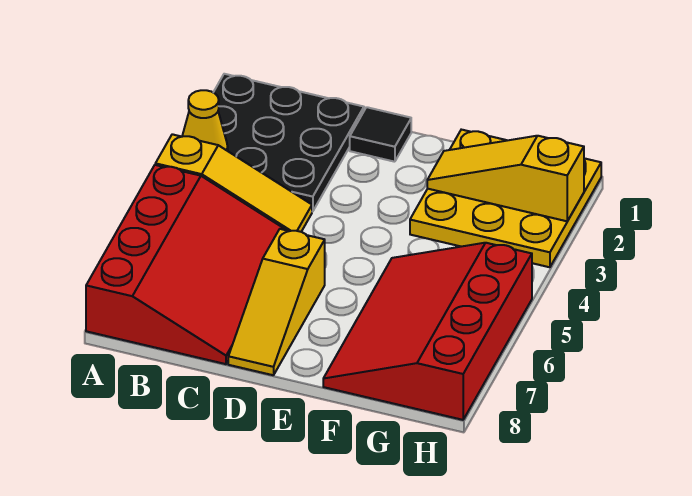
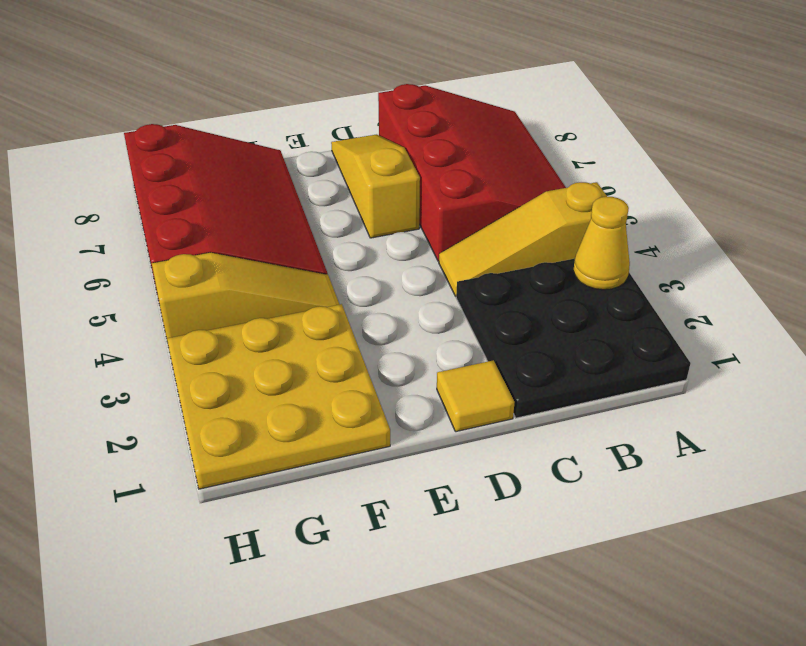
red slope A5:C8 level 1 top A -> red slope A5:C8 level 1 top C
black tile D1 level 1 -> yellow tile D1 level 1
yellow slope F2:H2 level 2 top H -> yellow slope F4:H4 level 1 top H

